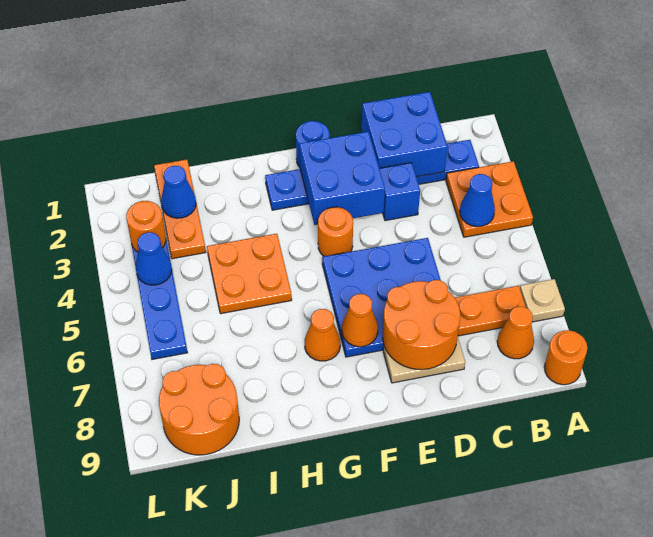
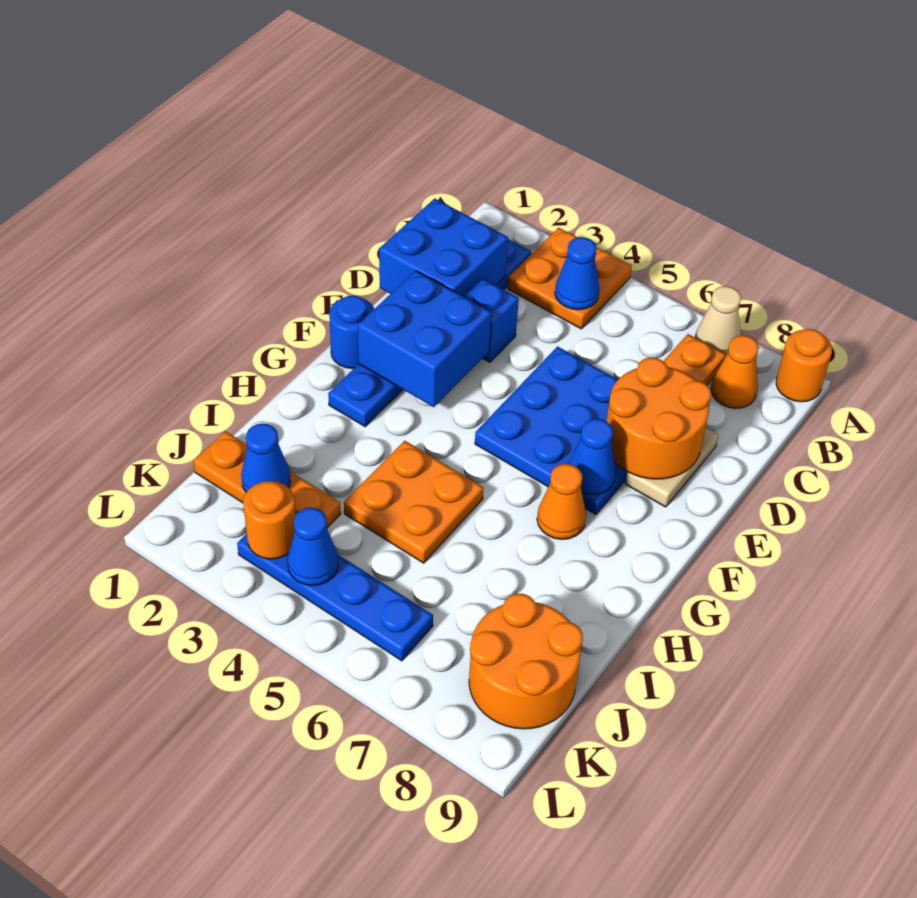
tan plate A7 level 1 -> tan cone A7 level 1
orange round brick F4 level 1 -> none
orange cone F7 level 2 -> blue cone F7 level 2

